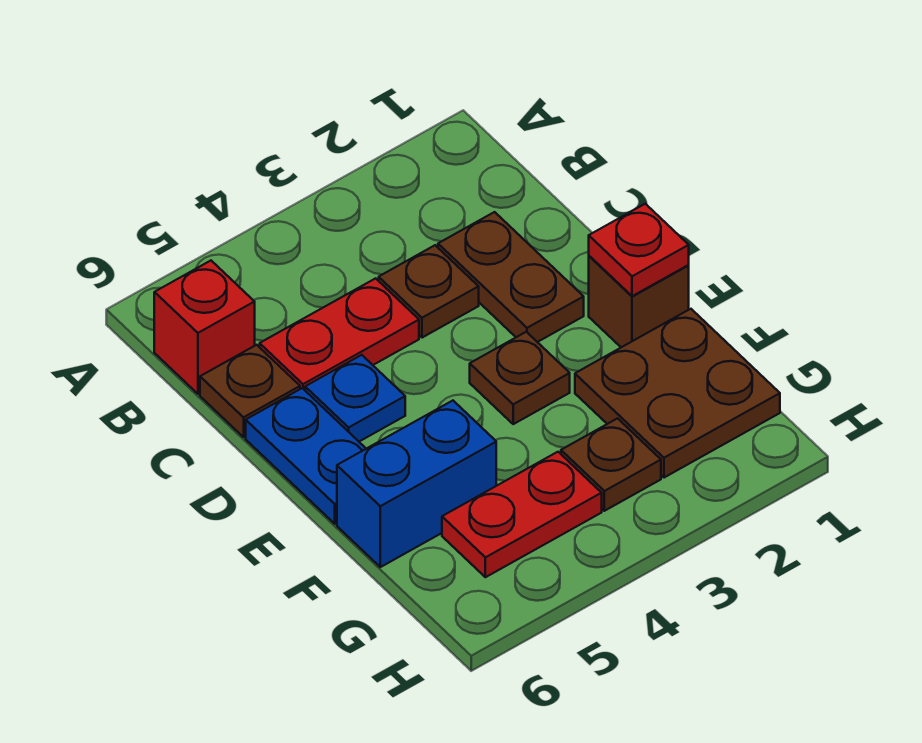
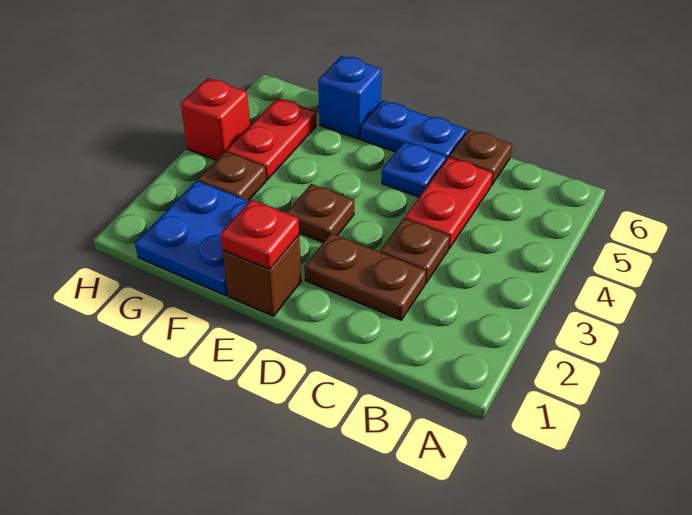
red brick B6 level 1 -> red brick H4 level 1
brown plate F1:G2 level 1 -> blue plate F1:G2 level 1
blue brick F5:F6 level 1 -> blue brick F6 level 1

